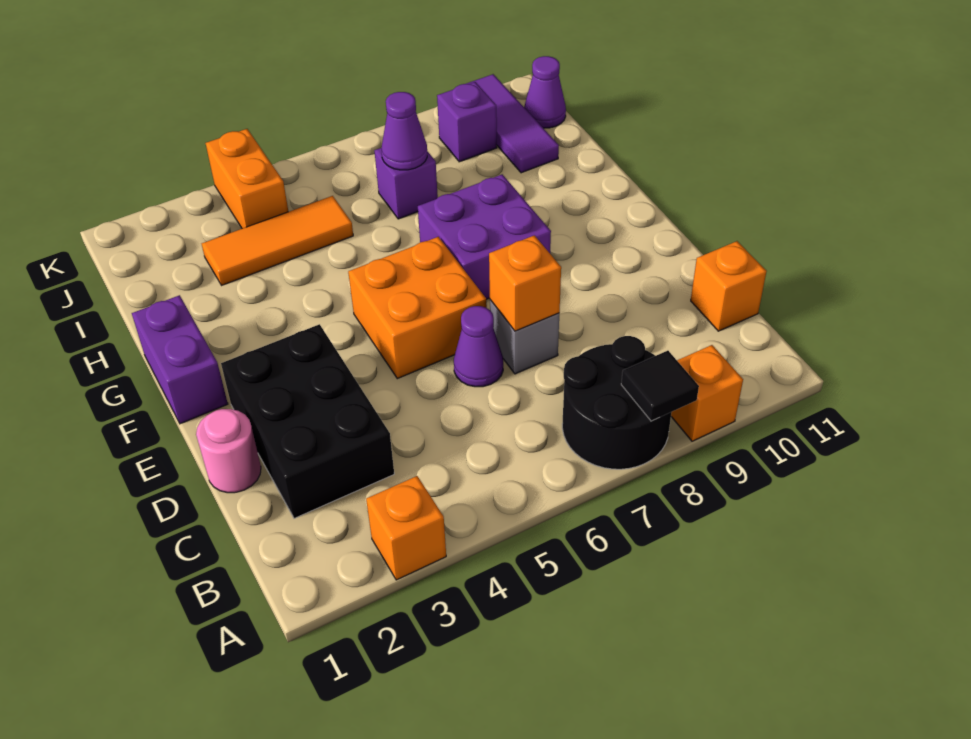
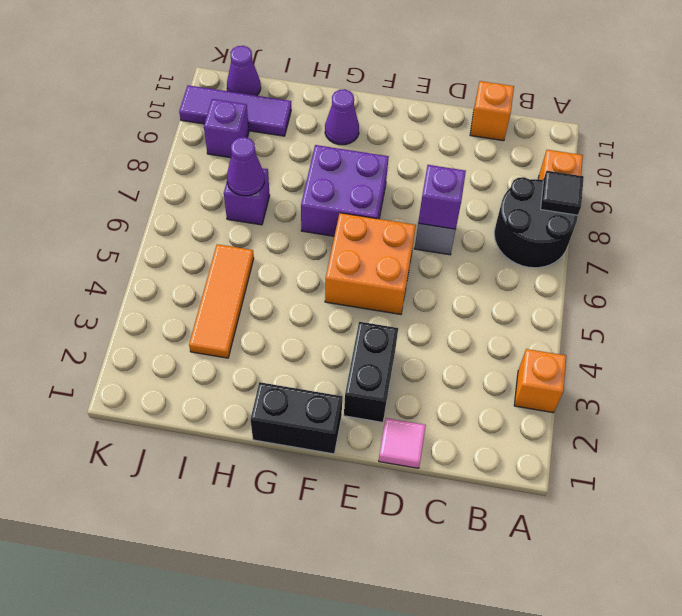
black brick C2:E3 level 1 -> black brick E2:E3 level 1
pink round brick D1 level 1 -> pink tile D1 level 1
purple cone D6 level 1 -> purple cone G10 level 1
orange brick D7 level 2 -> purple brick D7 level 2
purple brick F1:G1 level 1 -> black brick F1:G1 level 1
orange brick J4:K4 level 1 -> none

